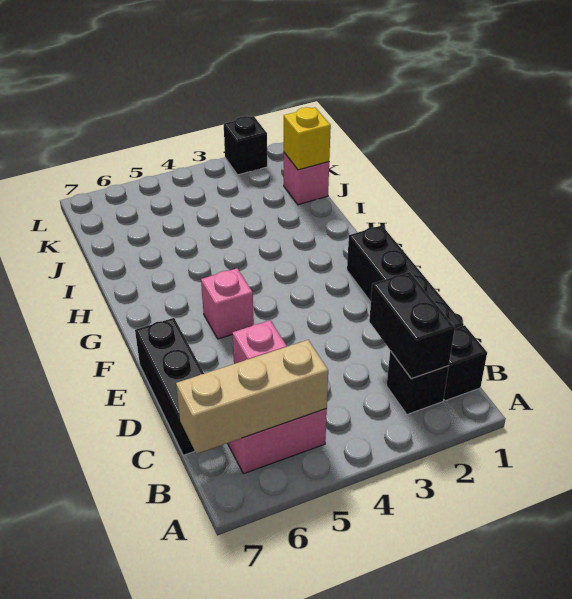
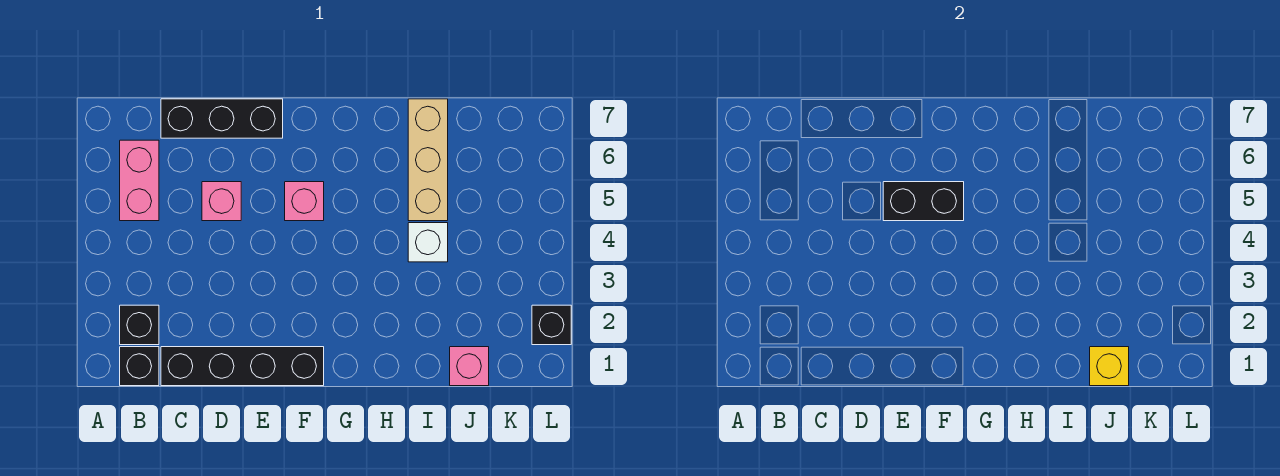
black brick B2:C2 level 2 -> black brick E5:F5 level 2
tan brick B5:B7 level 2 -> tan brick I5:I7 level 1
none -> white brick I4 level 1

